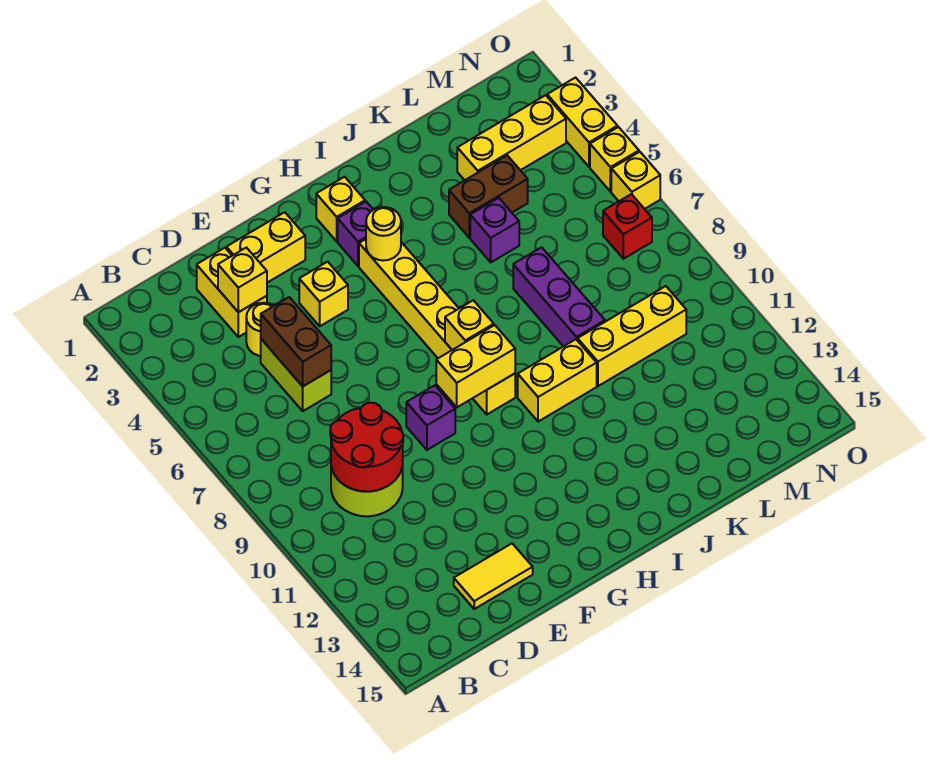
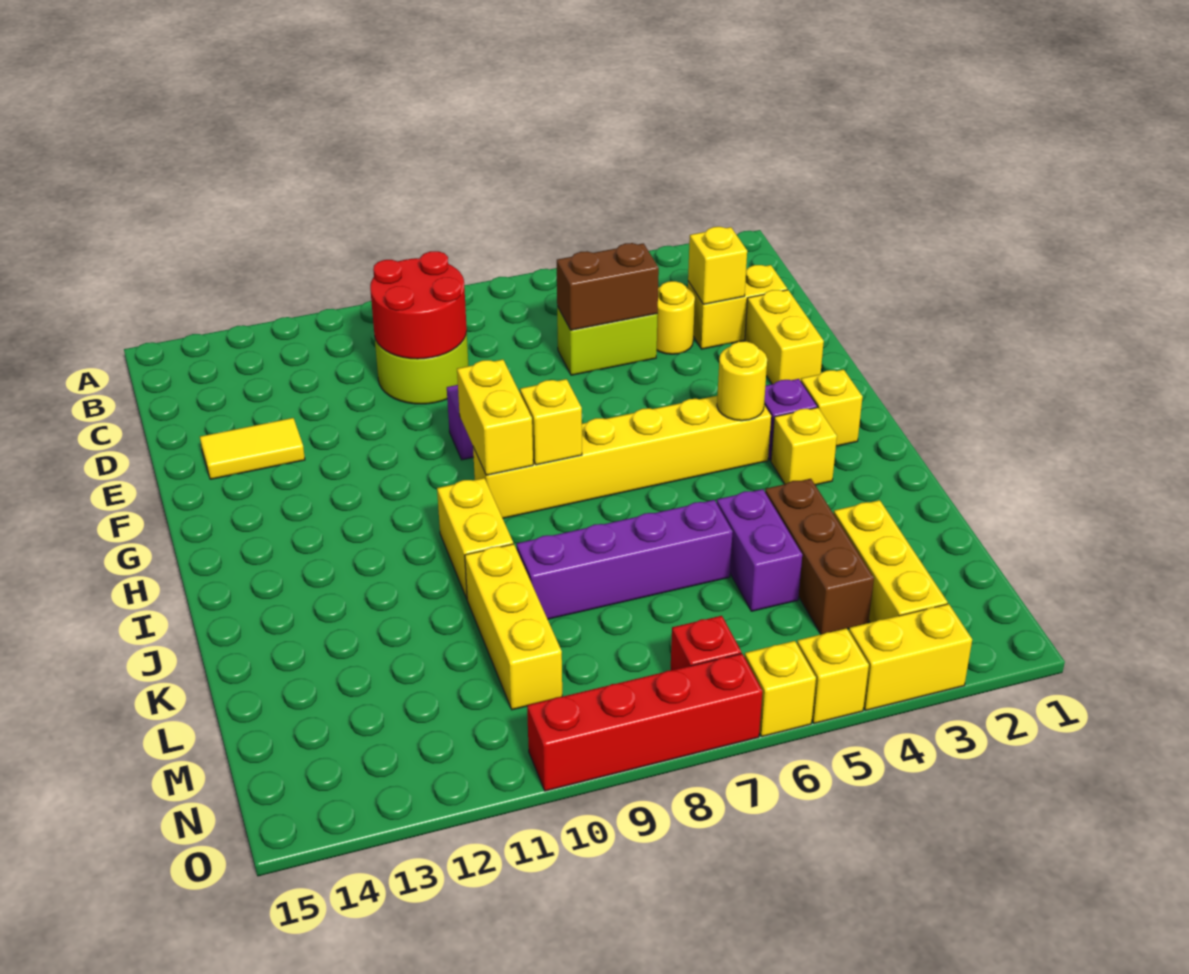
yellow tile D14:E14 level 1 -> yellow tile E13:E14 level 1
yellow brick F4 level 1 -> yellow brick I3 level 1
brown brick K4:L4 level 1 -> brown brick K4:M4 level 1
purple brick K5 level 1 -> purple brick K5:L5 level 1
purple brick K7:K9 level 1 -> purple brick K6:K9 level 1
none -> red brick O7:O10 level 1

